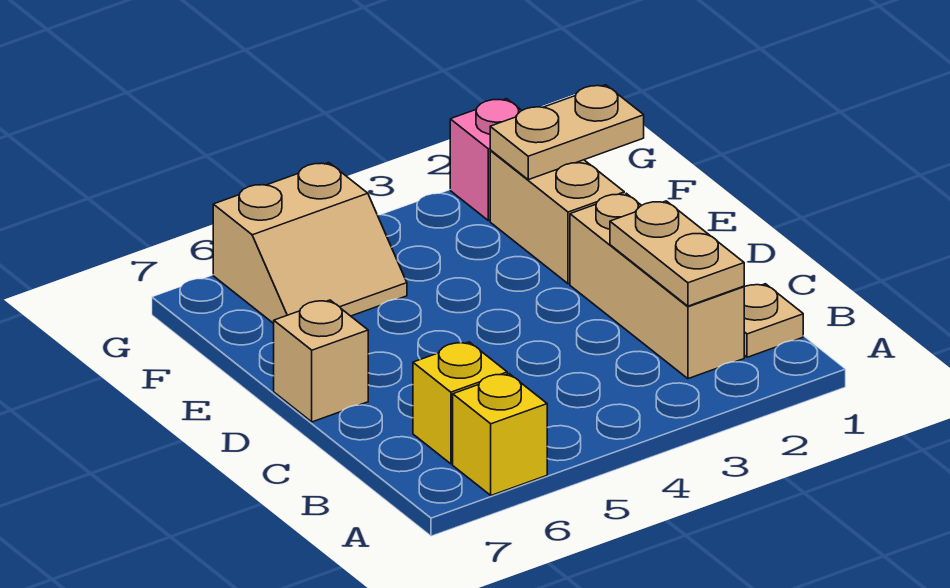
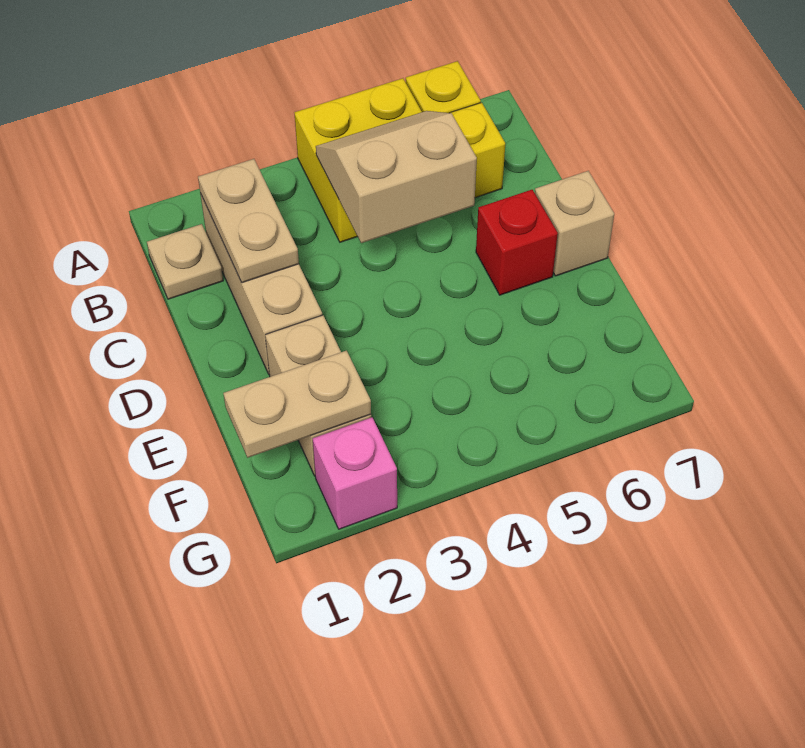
none -> yellow brick A4:B5 level 1
none -> red brick D6 level 1
tan slope F5:G6 level 1 top G -> tan slope B4:C5 level 2 top C

